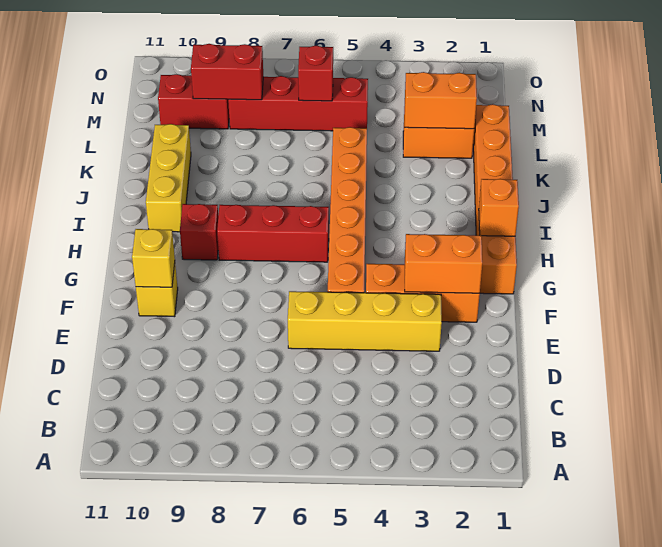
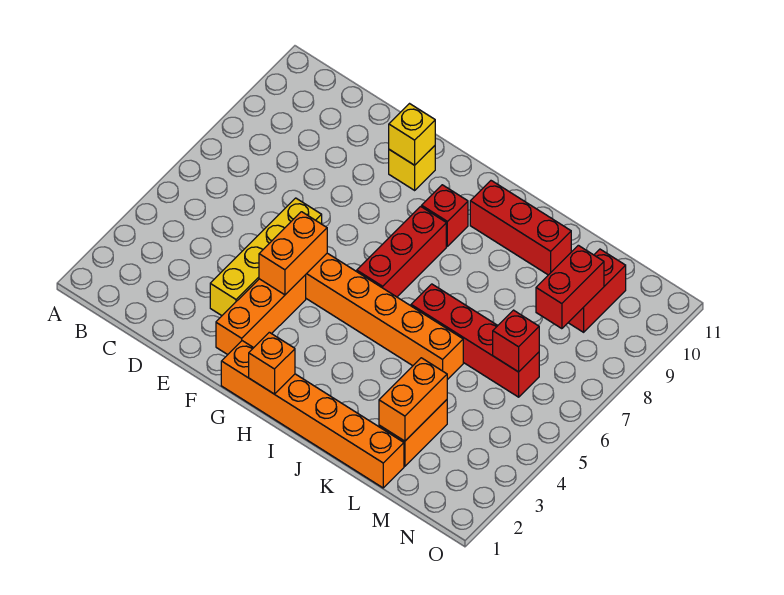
orange brick F2:F3 level 2 -> orange brick F4:F5 level 2
yellow brick I10:K10 level 1 -> red brick I10:K10 level 1
red brick M5:M8 level 1 -> red brick J6:M6 level 1

